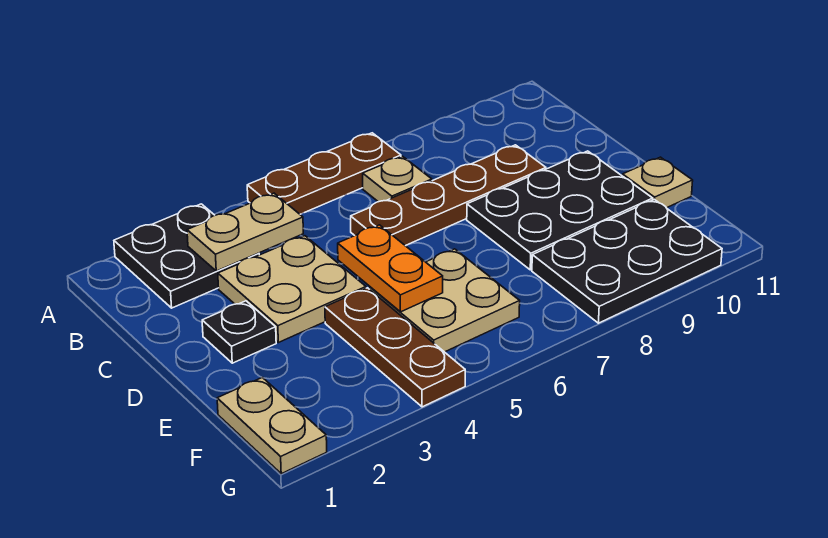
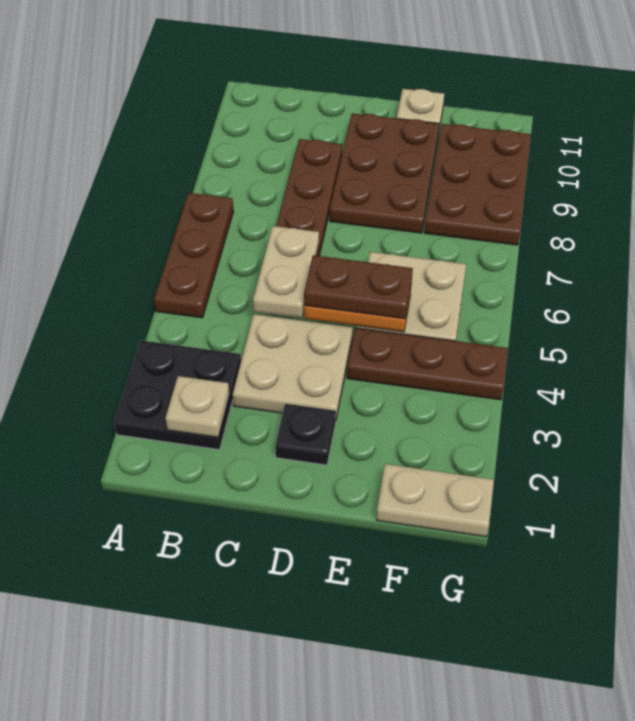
tan plate B3:B4 level 2 -> tan plate C5:C6 level 2
tan plate B7 level 1 -> tan plate B2 level 2
none -> brown plate D5:E5 level 3
black plate D8:E10 level 1 -> brown plate D8:E10 level 1
black plate F8:G10 level 1 -> brown plate F8:G10 level 1

